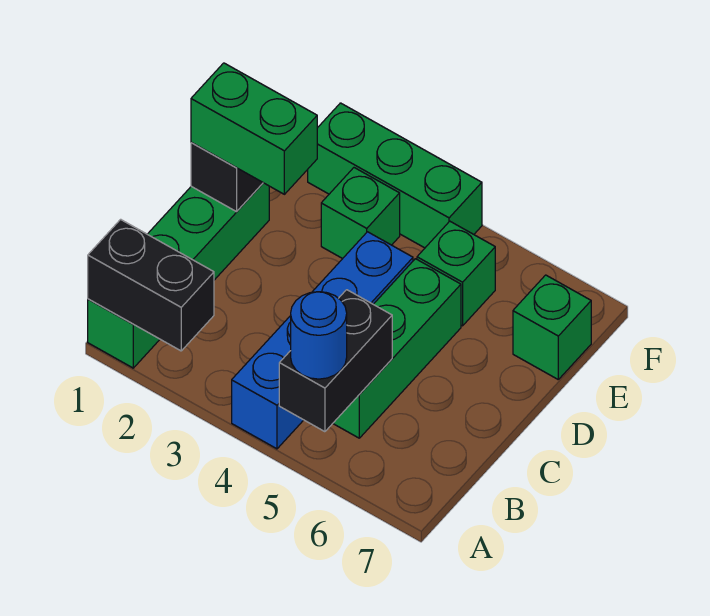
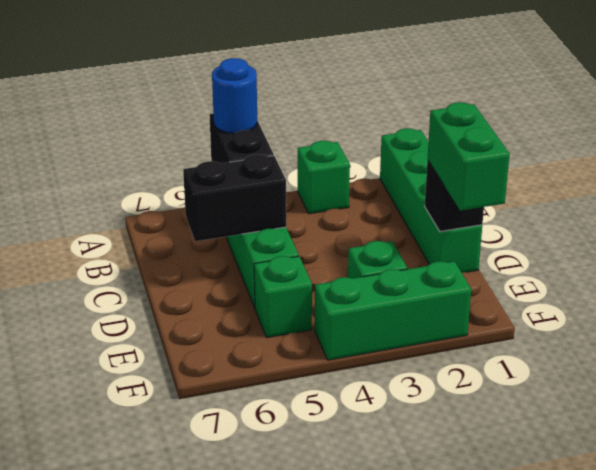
black brick A1:A2 level 2 -> black brick C5:C6 level 2
blue brick A4:D4 level 1 -> none
green brick D1:D2 level 3 -> green brick D1:E1 level 3
green brick E7 level 1 -> green brick A3 level 1

